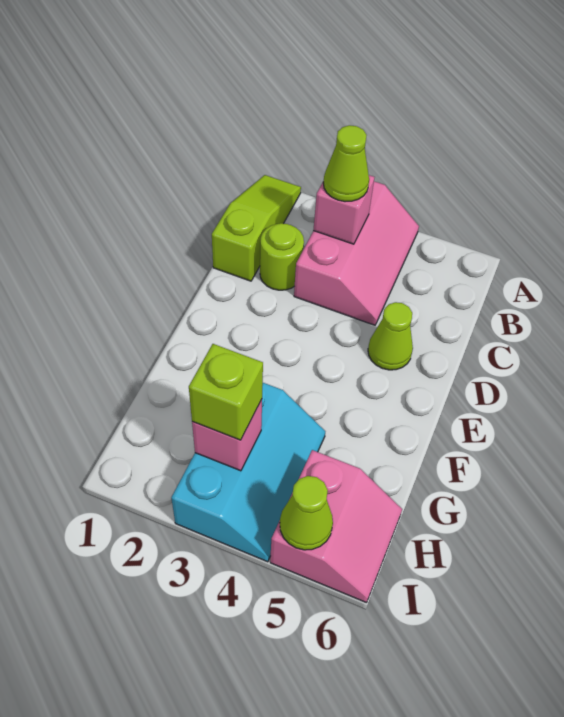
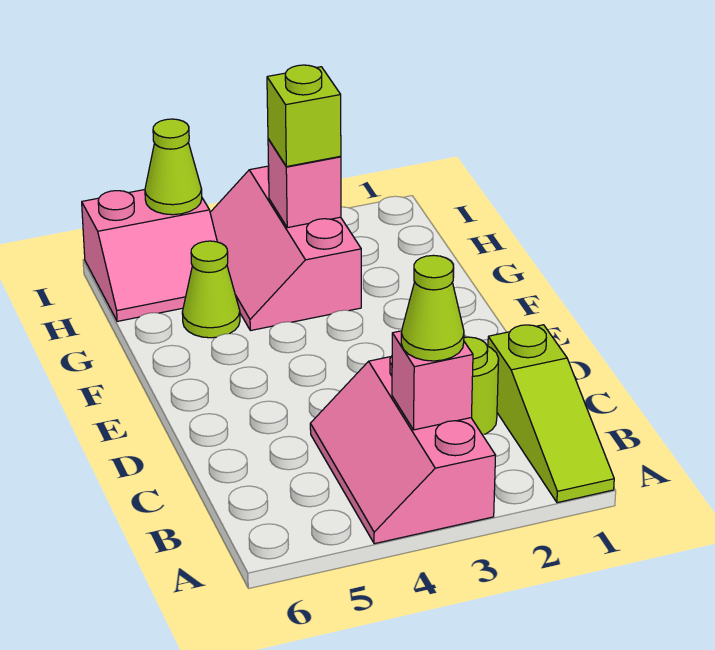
lime cone D5 level 1 -> lime cone G5 level 1
cyan slope G3:I4 level 1 top 3 -> pink slope G3:I4 level 1 top 3
pink slope H5:I6 level 1 top 5 -> pink slope H5:I6 level 1 top I

